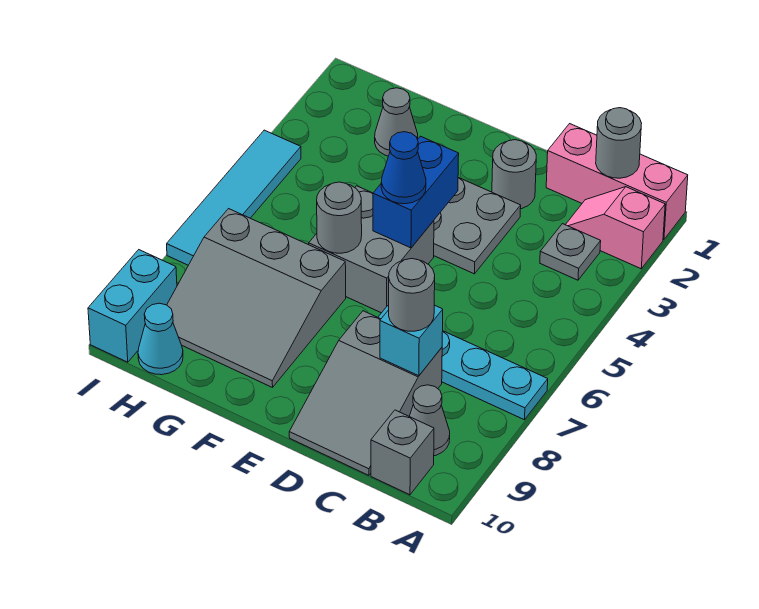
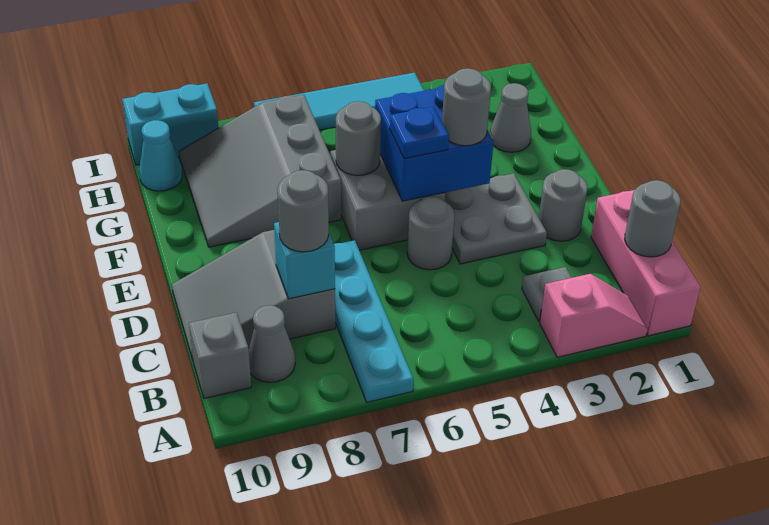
pink slope A2:B2 level 1 top A -> pink slope A2:A3 level 1 top 3
none -> grey round brick D5 level 1
blue brick E4:E5 level 2 -> blue brick E4:F5 level 2
none -> grey round brick E4 level 3
blue cone E5 level 3 -> blue plate E5 level 3

